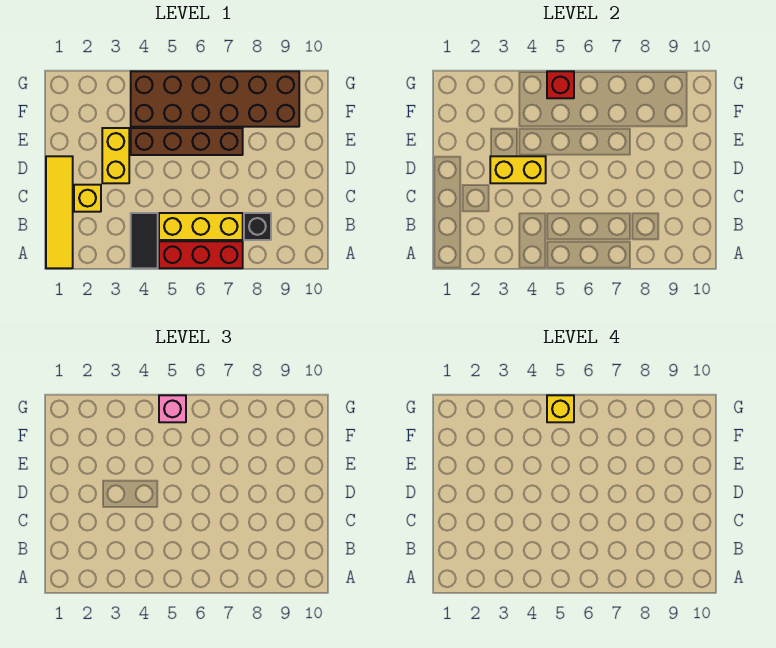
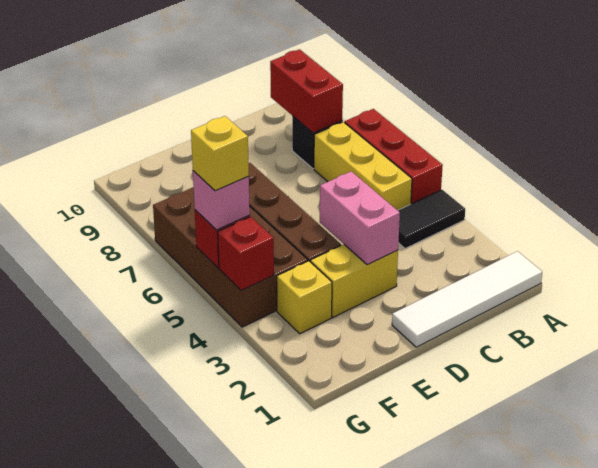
yellow tile A1:D1 level 1 -> white tile A1:D1 level 1
none -> red brick B8:B9 level 2
yellow brick C2 level 1 -> yellow brick F3 level 1
yellow brick D3:D4 level 2 -> pink brick D3:D4 level 2
brown brick F4:G9 level 1 -> brown brick F4:G7 level 1
none -> red brick G4 level 2

